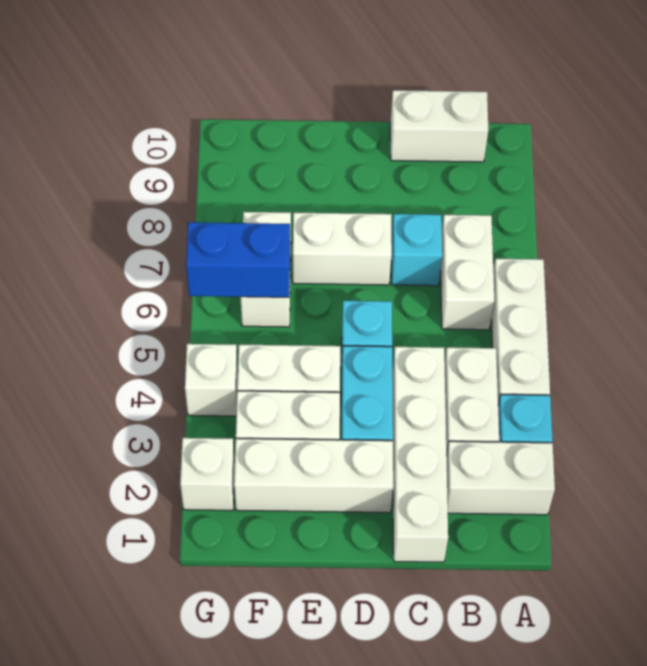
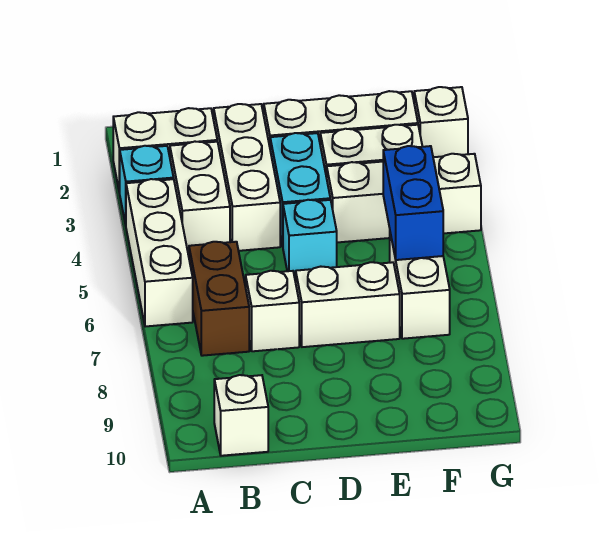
white brick B6:B7 level 1 -> brown brick B6:B7 level 1
white brick B10:C10 level 1 -> white brick B10 level 1
white brick C1:C4 level 1 -> white brick C2:C4 level 1
cyan brick C7 level 1 -> white brick C7 level 1
blue brick F6:G6 level 2 -> blue brick F5:F6 level 2

